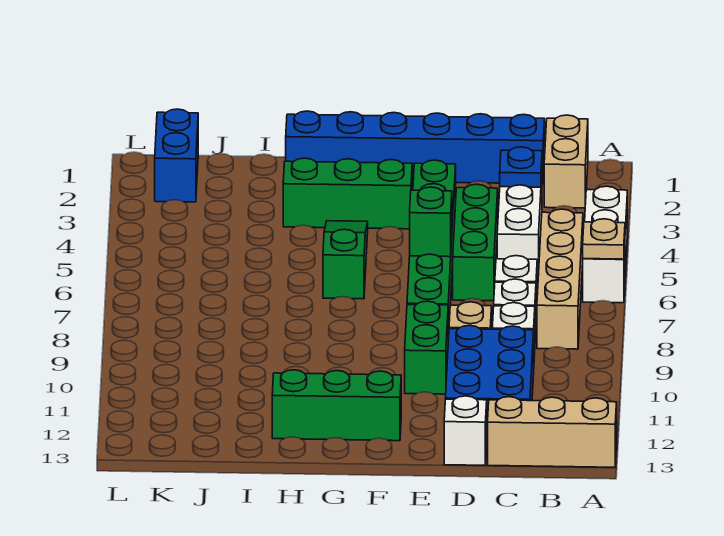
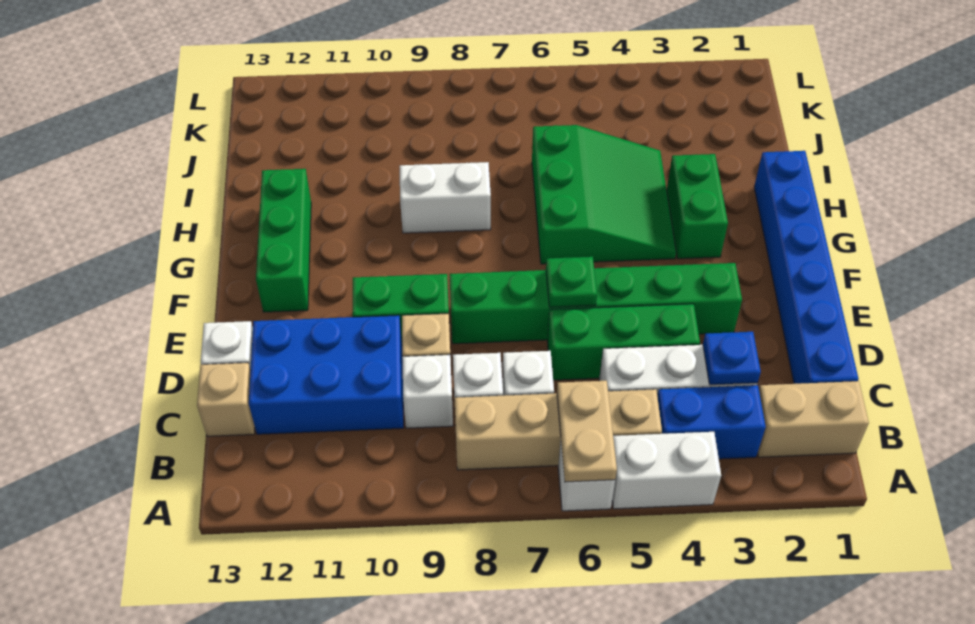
tan plate A6 level 2 -> tan plate A6:B6 level 2
tan brick A13:C13 level 1 -> tan brick C13 level 1
green brick E6 level 2 -> green plate E6 level 2
green brick F3:H3 level 1 -> green brick G3:H3 level 1
green slope G4:G6 level 1 top 6 -> green slope G4:I6 level 1 top 6
none -> white brick H8:H9 level 1
blue brick K1:K2 level 1 -> blue brick B3:B4 level 1

